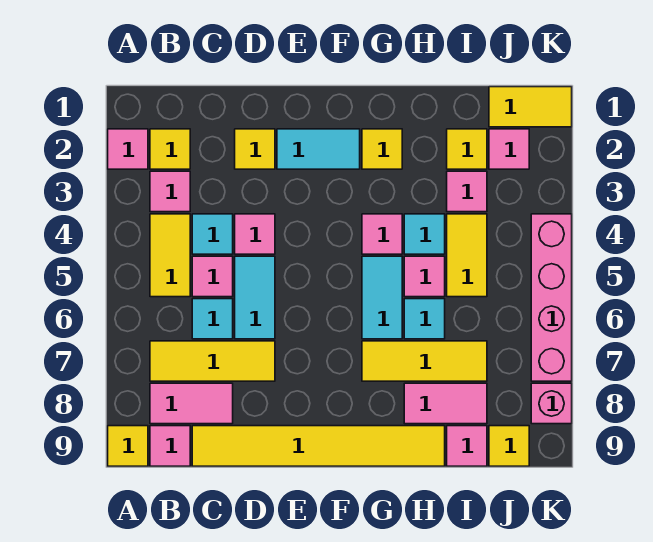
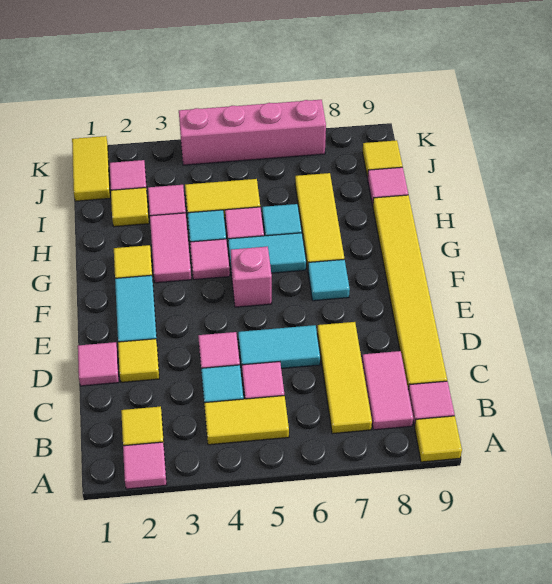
pink tile B3 level 1 -> pink tile D1 level 1
cyan tile C6 level 1 -> cyan tile F7 level 1
pink tile H8:I8 level 1 -> pink tile G3:H3 level 1
pink brick K8 level 1 -> pink brick F5 level 1

